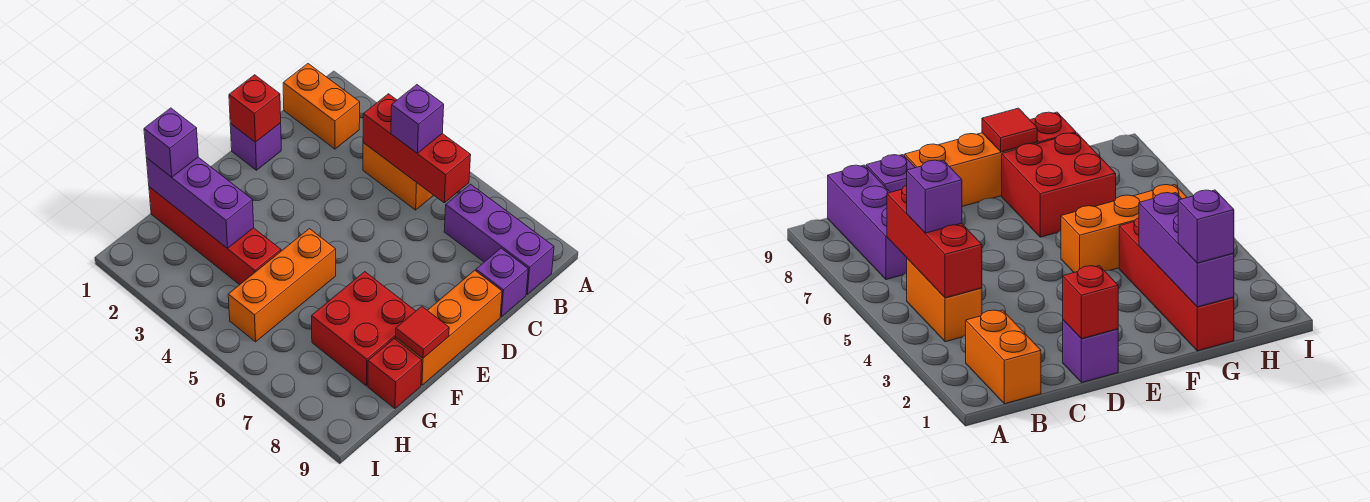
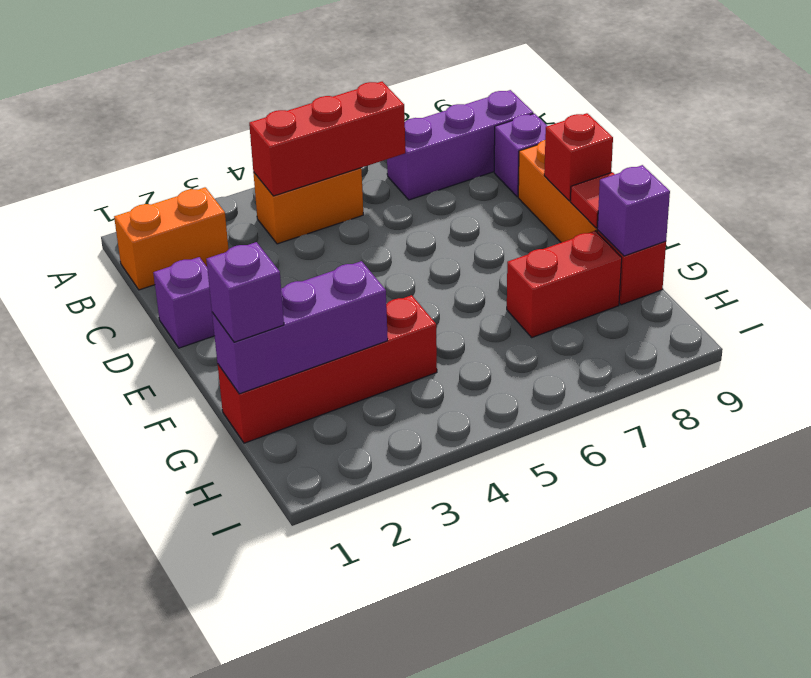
purple brick B5 level 3 -> purple brick G9 level 2
red brick D1 level 2 -> red brick E9 level 2
orange brick F5:H5 level 1 -> none
red brick F7:G8 level 1 -> red brick G7:G8 level 1

